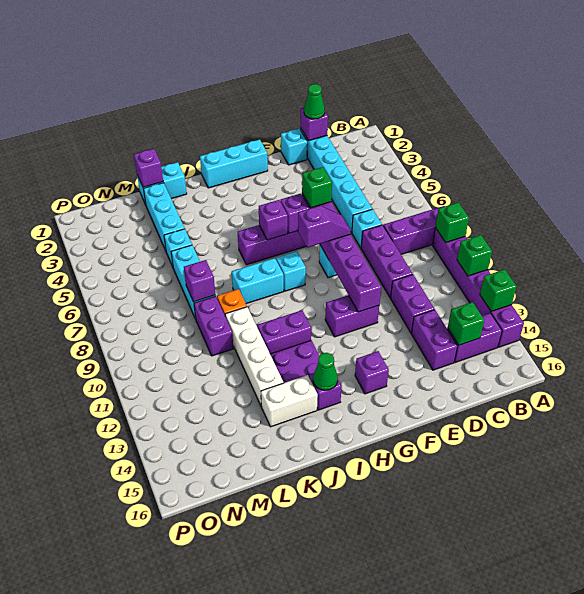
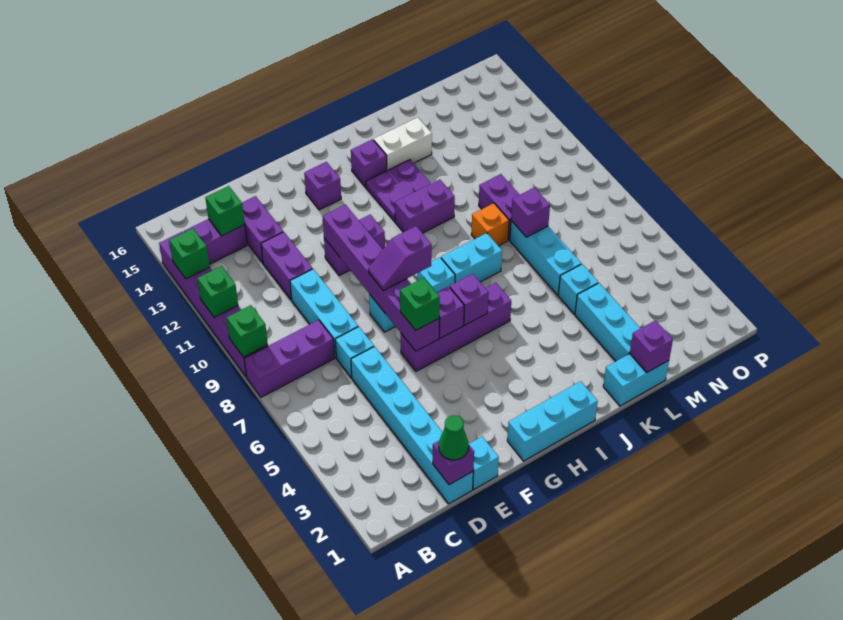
purple brick D8:D10 level 1 -> cyan brick D8:D10 level 1
green cone I14 level 2 -> none
white brick K10:K13 level 1 -> none

